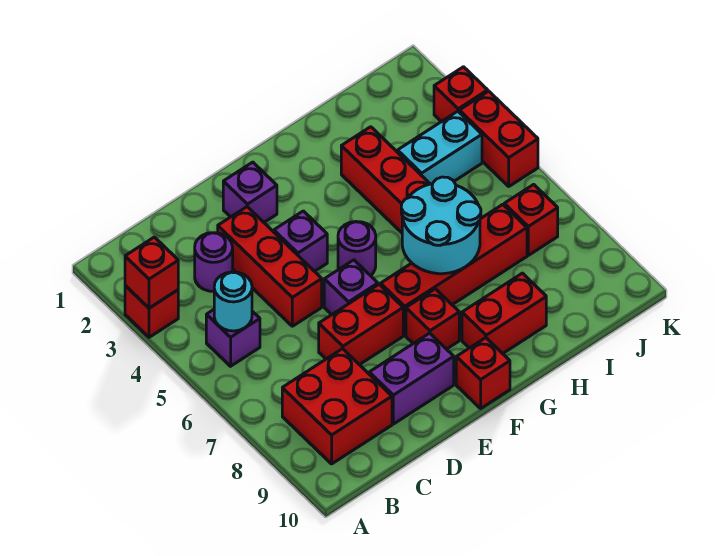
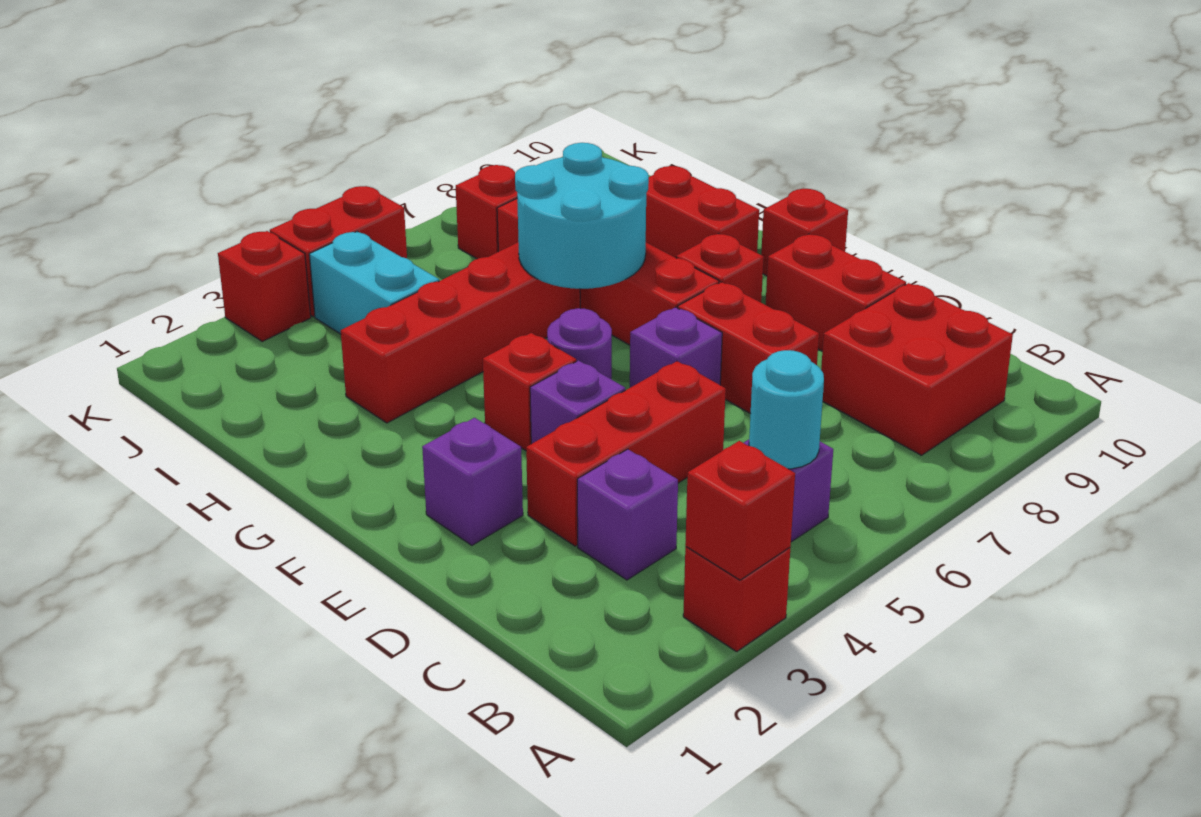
purple round brick C3 level 1 -> purple brick C3 level 1
purple brick D9:E9 level 1 -> red brick D9:E9 level 1
none -> red brick F4 level 1

